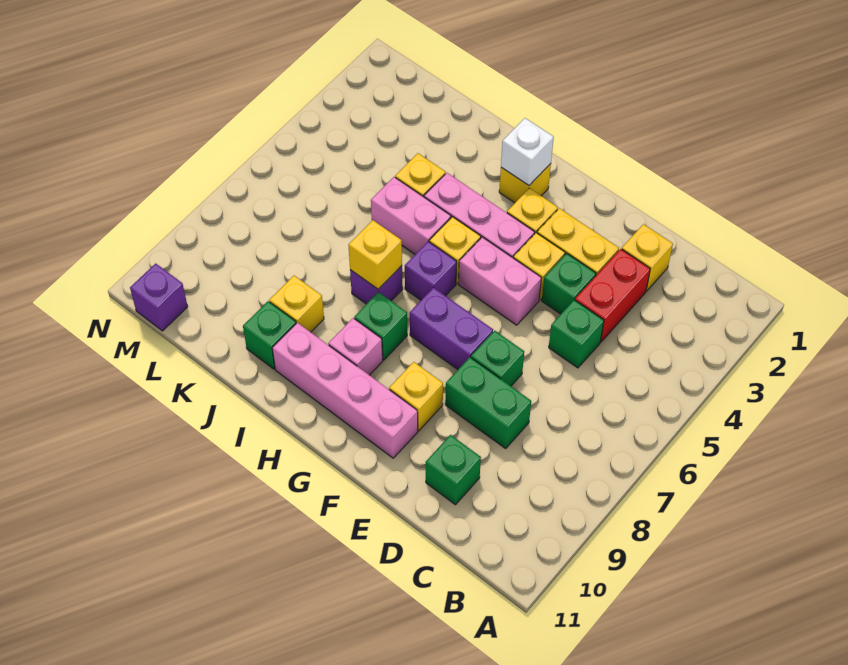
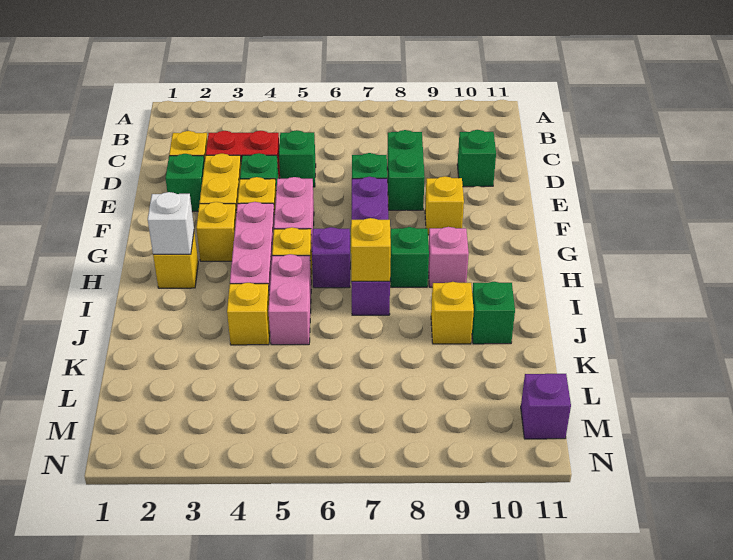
none -> green brick E2 level 1
pink brick F10:I10 level 1 -> none

